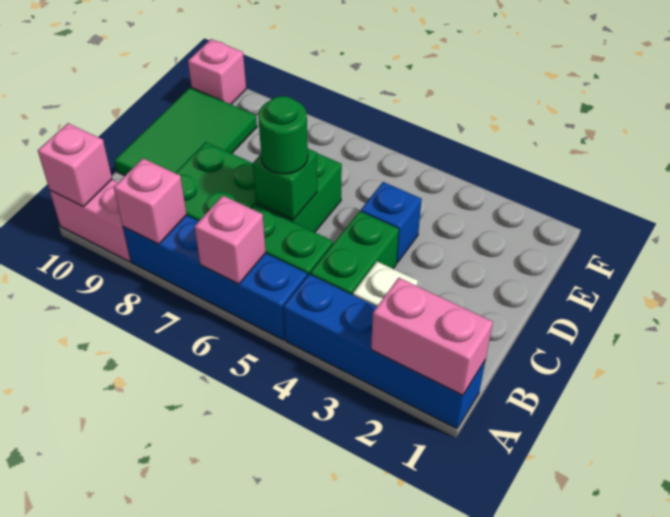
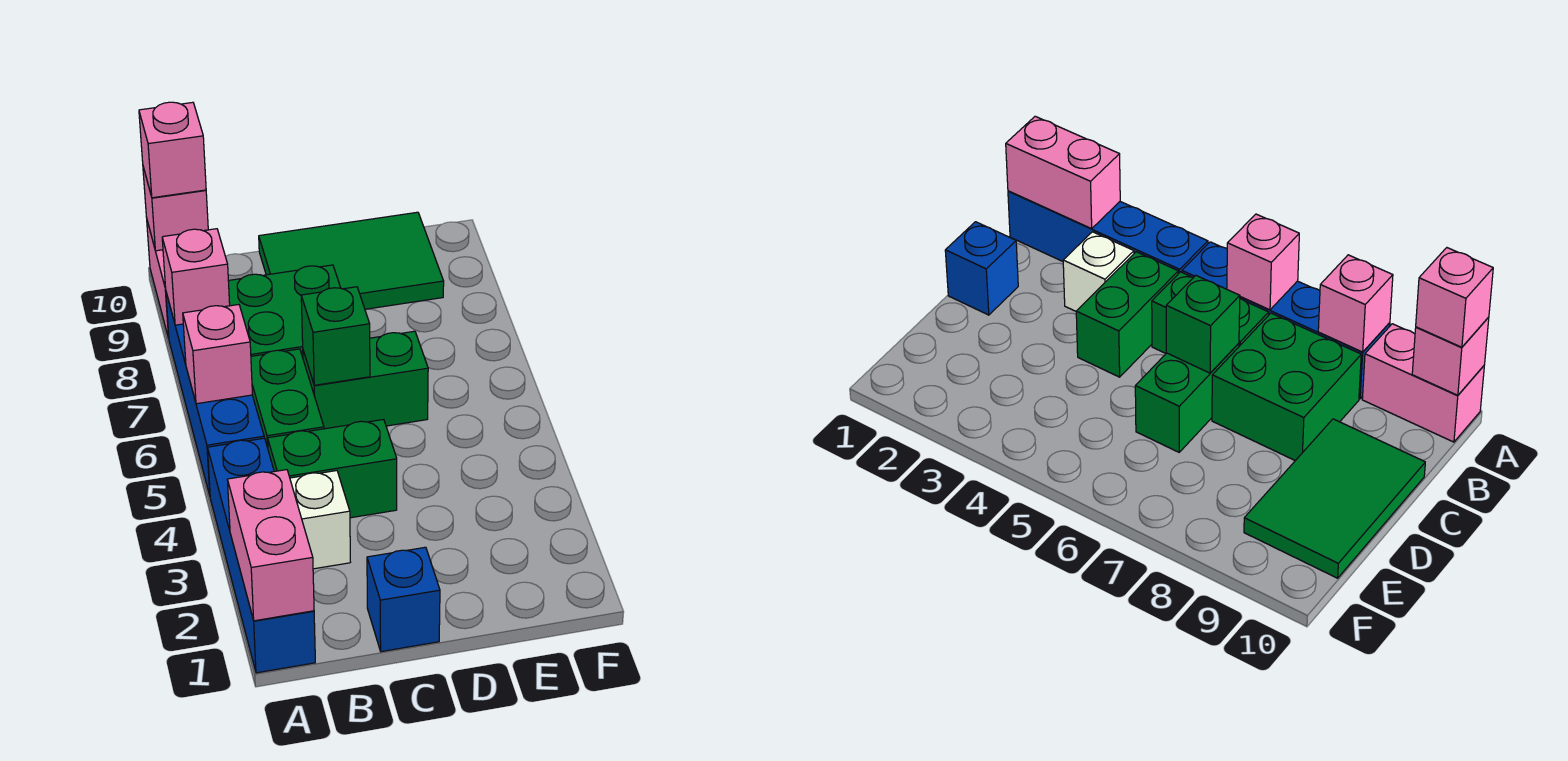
green round brick C6 level 3 -> none
blue brick D4 level 1 -> blue brick C1 level 1
pink brick F10 level 1 -> pink brick A10 level 3

